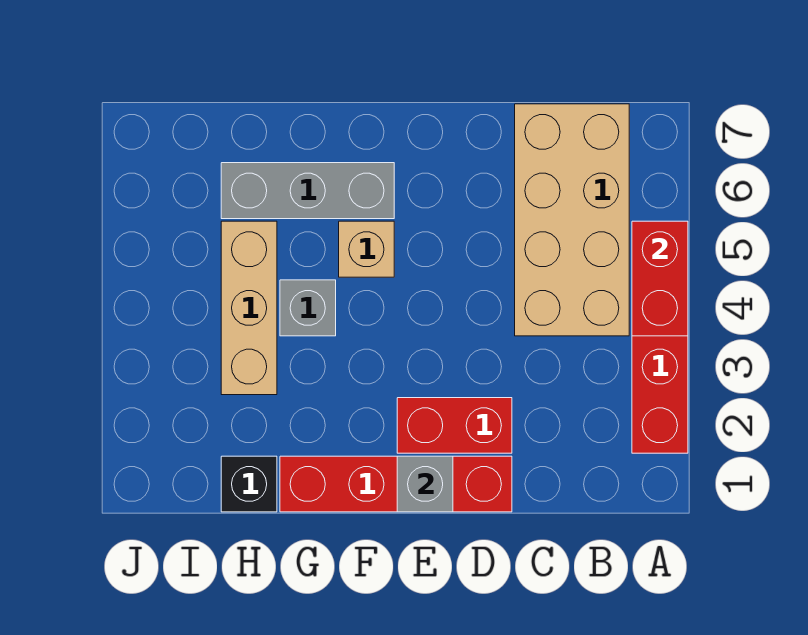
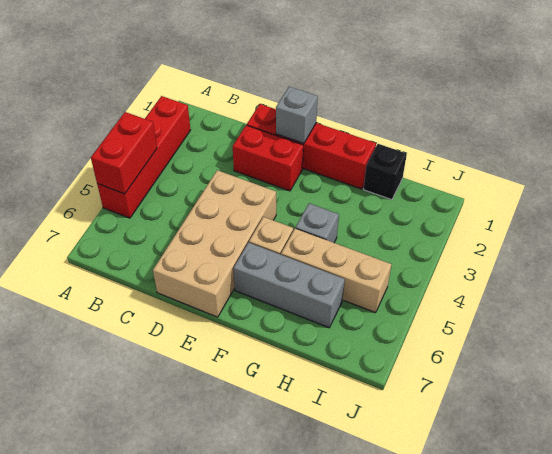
tan brick B4:C7 level 1 -> tan brick D4:E7 level 1
tan brick H3:H5 level 1 -> tan brick G5:I5 level 1

